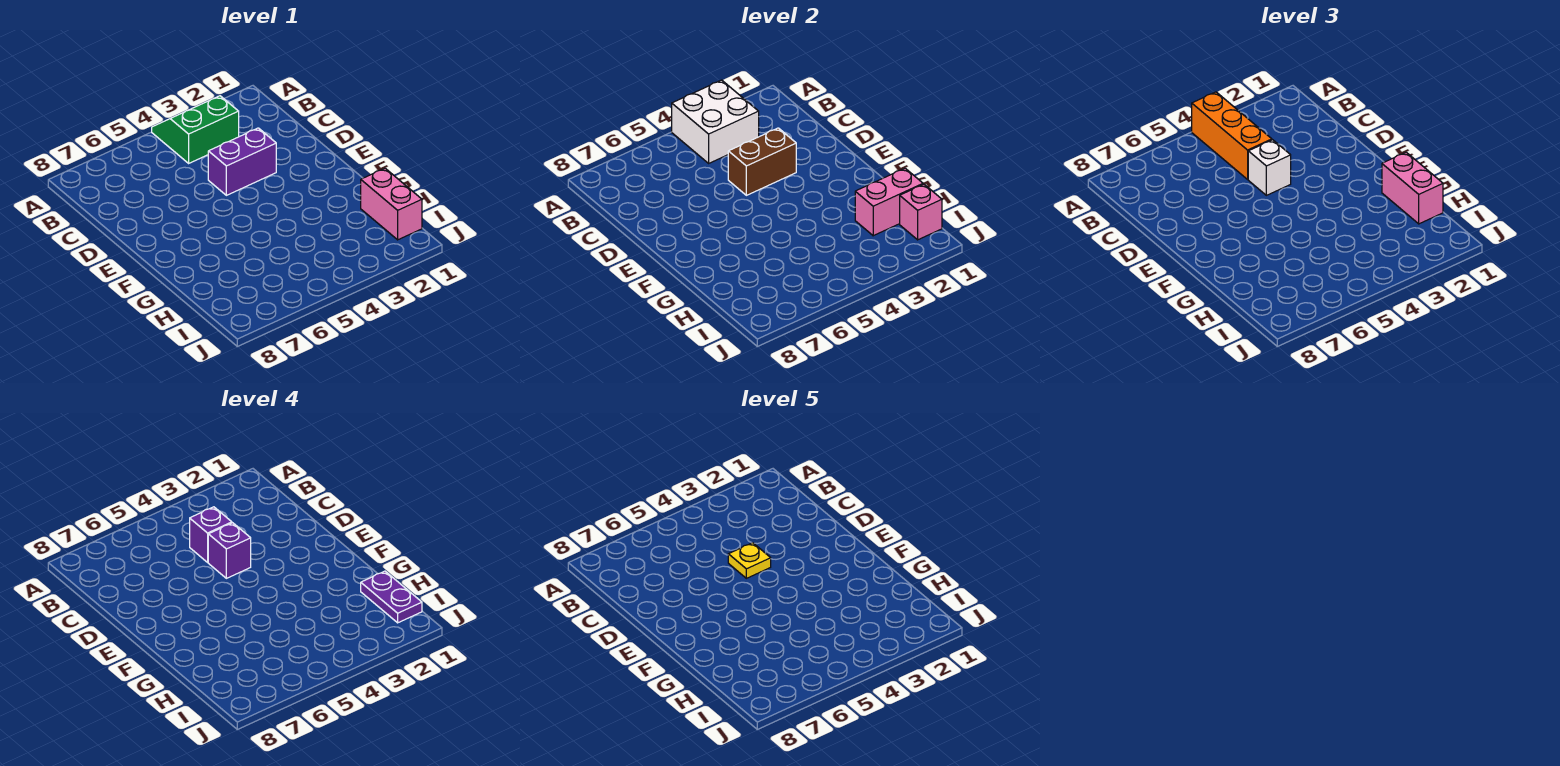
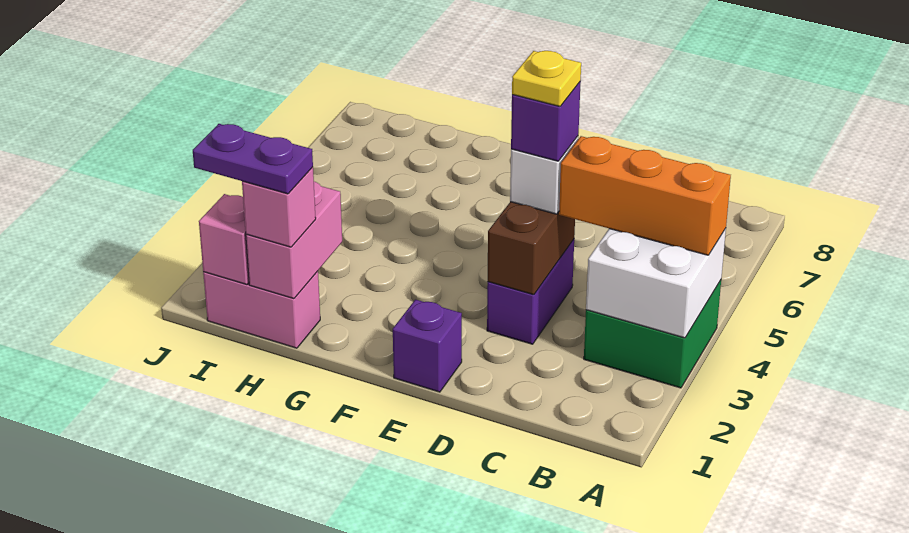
green slope A3:B4 level 1 top B -> green brick A3:B4 level 1
purple brick C4 level 4 -> purple brick E1 level 1
pink brick G1:H1 level 3 -> pink brick H1 level 3

